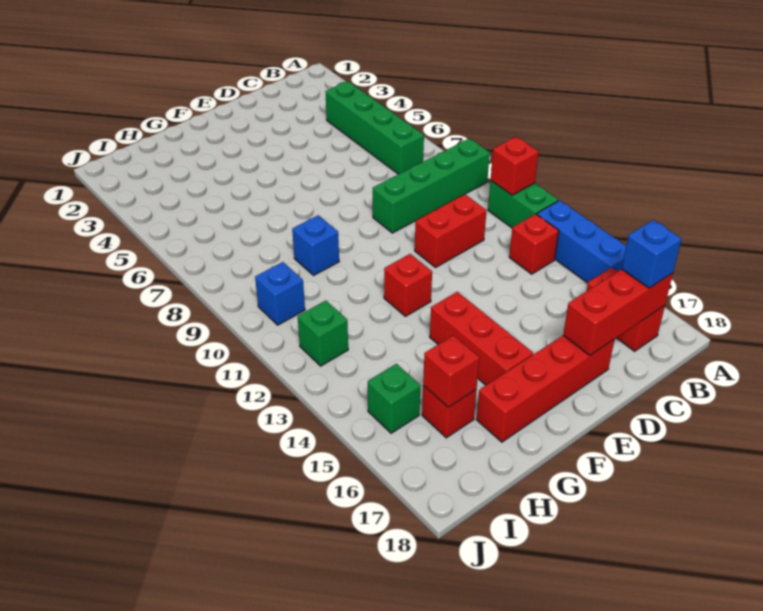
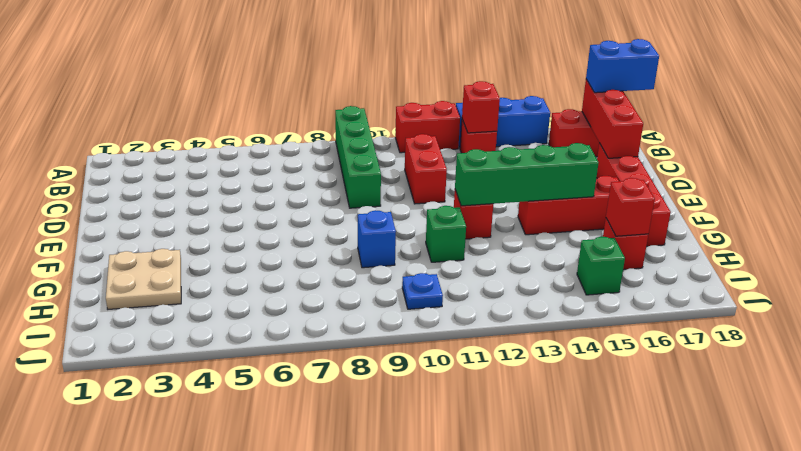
green brick A11:A12 level 1 -> red brick A11:A12 level 1
red brick A11 level 2 -> red brick B13 level 2
green brick B4:B7 level 1 -> green brick F12:F15 level 2
blue brick B17 level 3 -> blue brick B17:B18 level 3
none -> tan plate G2:H3 level 1
blue brick I10 level 1 -> blue plate I10 level 1
green brick I12 level 1 -> green brick G11 level 1

